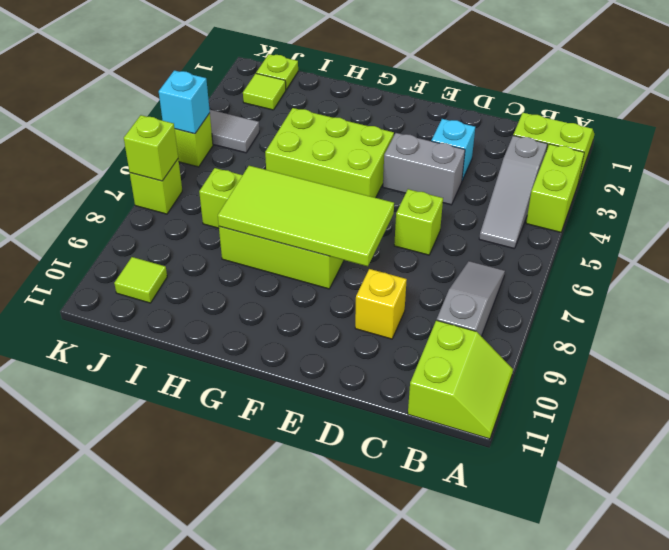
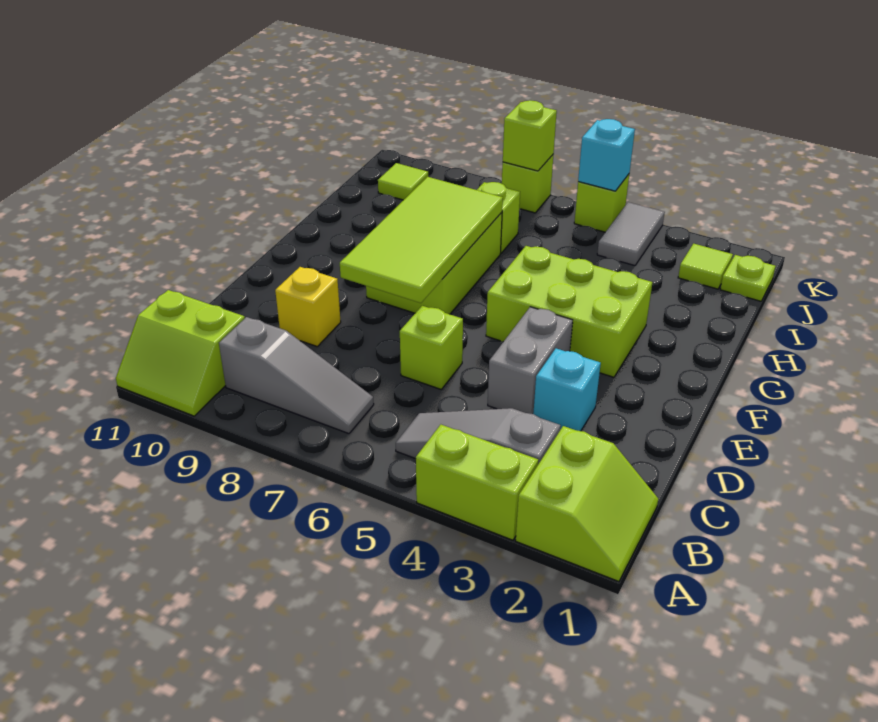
lime brick F4:H5 level 1 -> lime brick F3:G5 level 1

